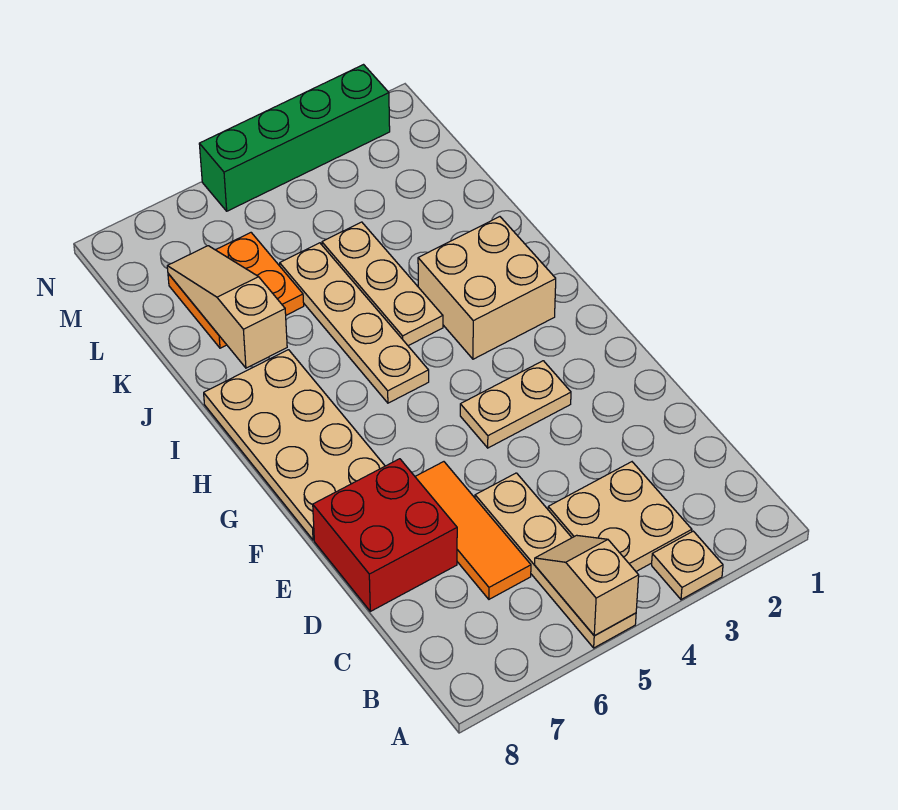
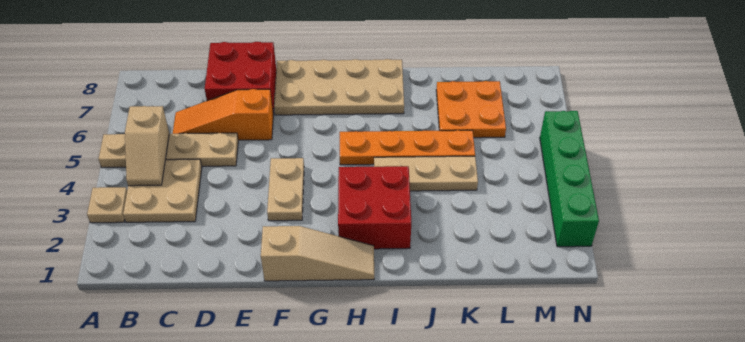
tan slope A5:B5 level 2 top A -> tan slope B4:B5 level 2 top 5
orange tile C6:E6 level 1 -> orange slope C6:E6 level 1 top E
tan brick H2:I3 level 1 -> red brick H2:I3 level 1
tan plate H5:K5 level 1 -> orange plate H5:K5 level 1
tan slope J7:L7 level 2 top J -> tan slope F1:H1 level 1 top F

